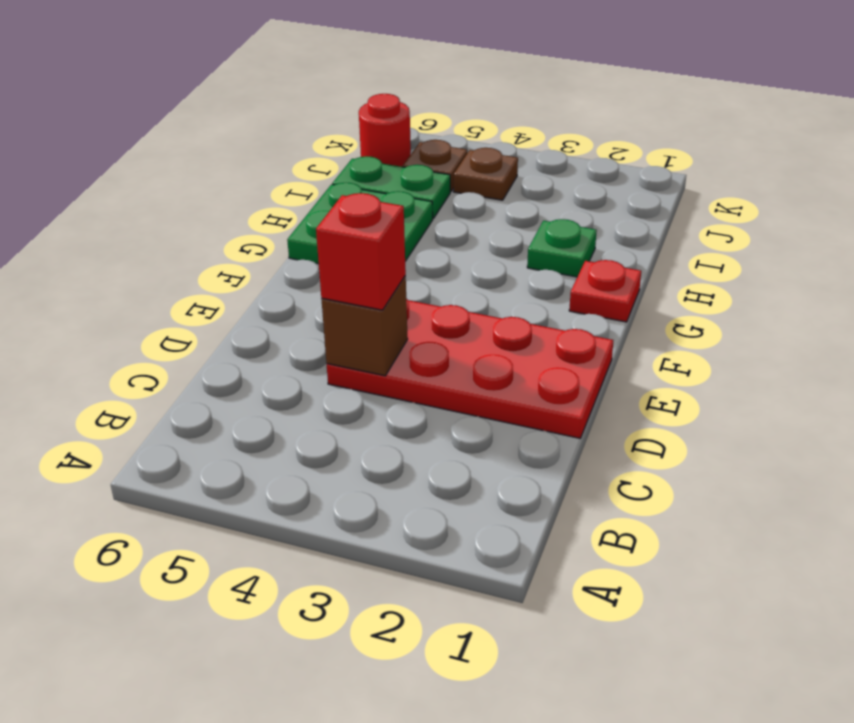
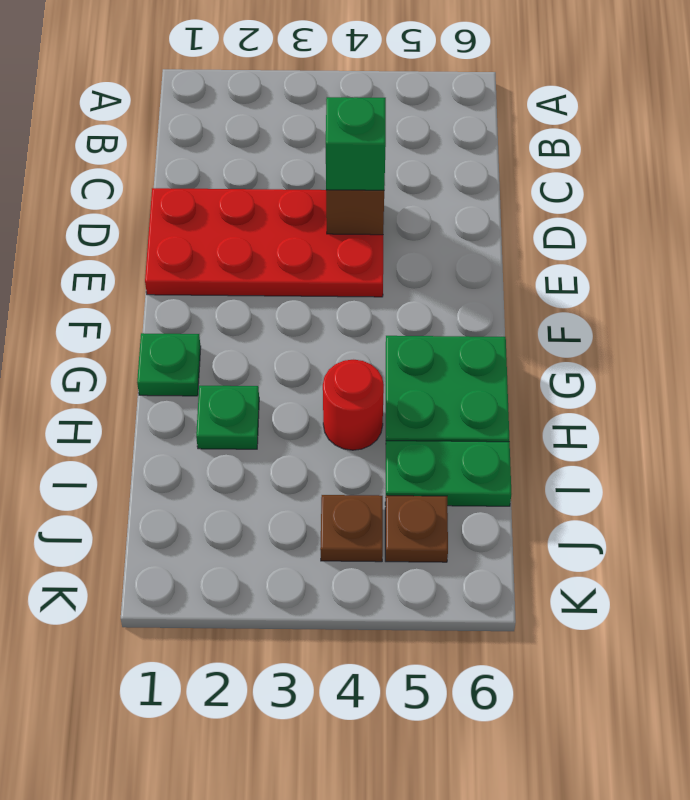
red brick D4 level 3 -> green brick D4 level 3
red plate G1 level 1 -> green plate G1 level 1
red round brick J6 level 1 -> red round brick H4 level 1

